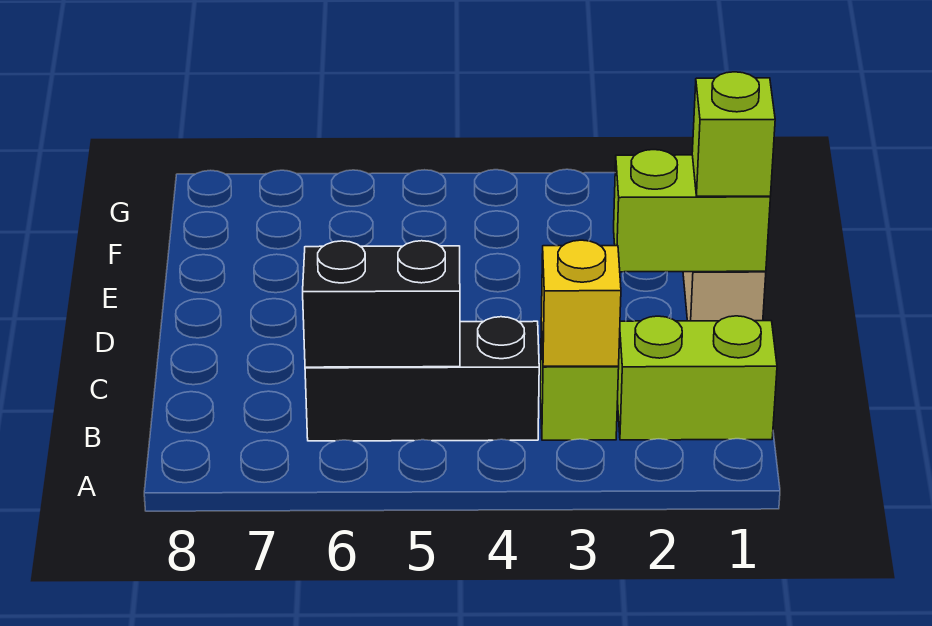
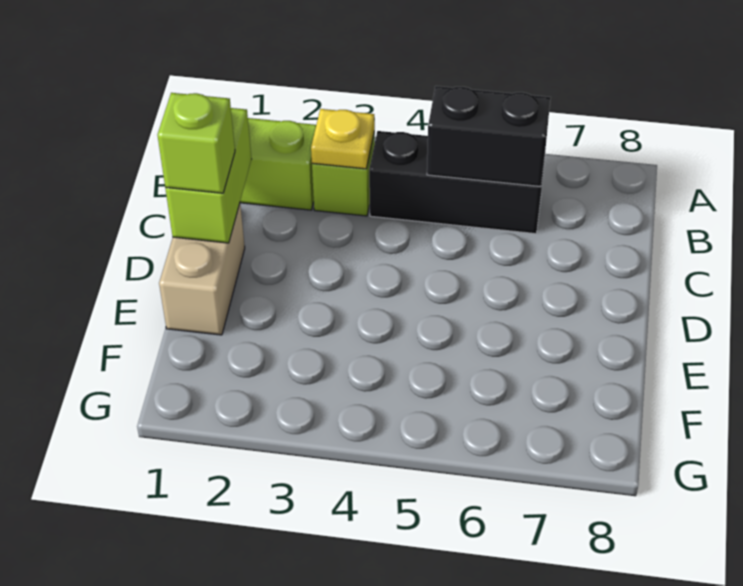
yellow brick B3 level 2 -> yellow plate B3 level 2
lime brick D1:D2 level 2 -> lime brick C1:D1 level 2

